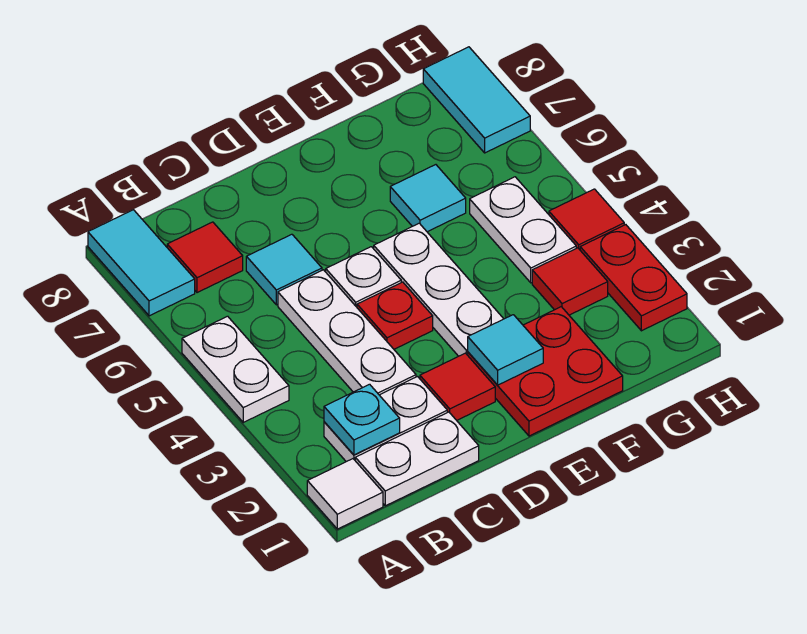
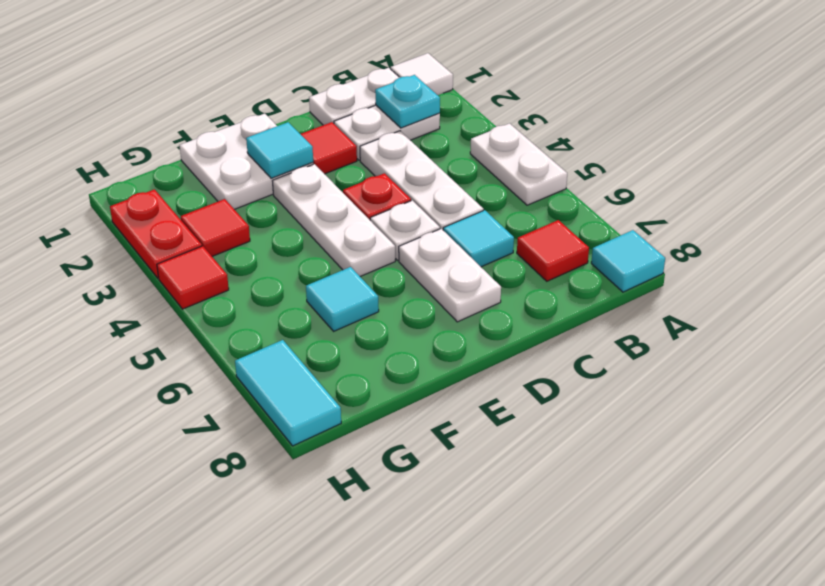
cyan tile A7:A8 level 1 -> cyan tile A8 level 1
red plate E1:F2 level 1 -> white plate E1:F2 level 1
white plate G4:G5 level 1 -> white plate D6:D7 level 1

